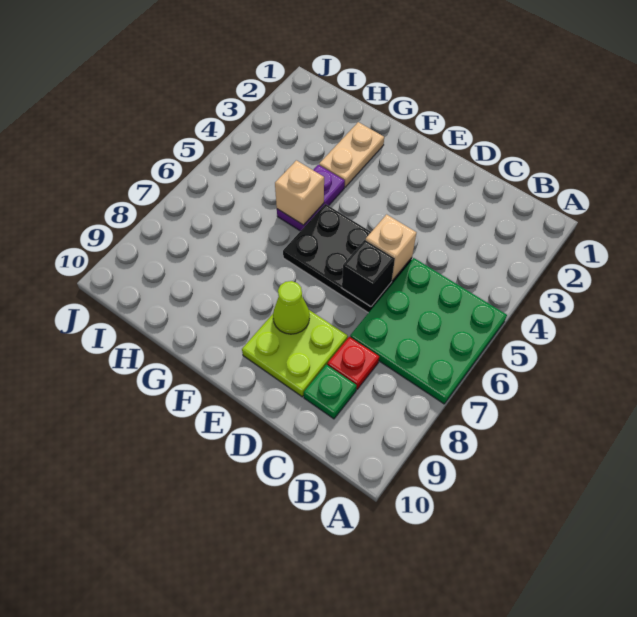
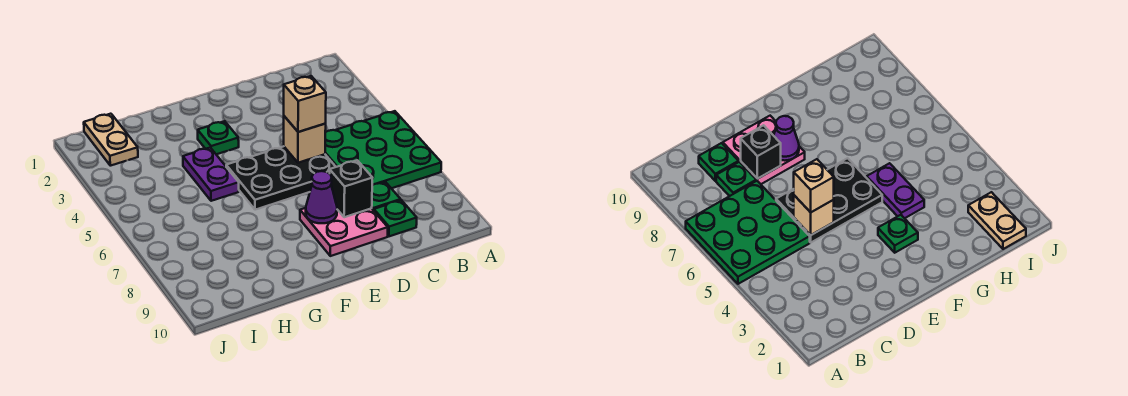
red plate C8 level 1 -> green plate C8 level 1
black brick D6 level 2 -> black brick D8 level 2
lime plate D8:E9 level 1 -> pink plate D8:E9 level 1
lime cone E8 level 2 -> purple cone E8 level 2
none -> green plate F3 level 1
tan plate G2:G3 level 1 -> tan plate I1:I2 level 1
tan brick G5 level 2 -> tan brick D5 level 3

